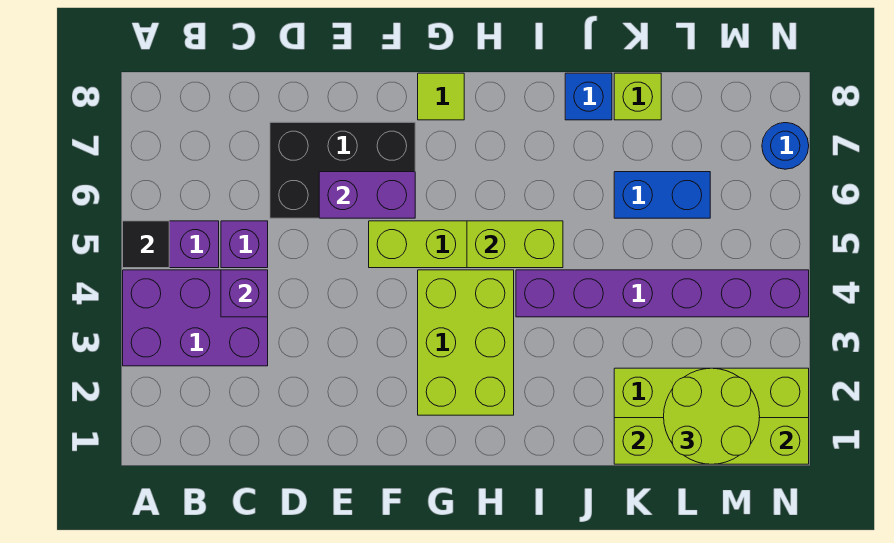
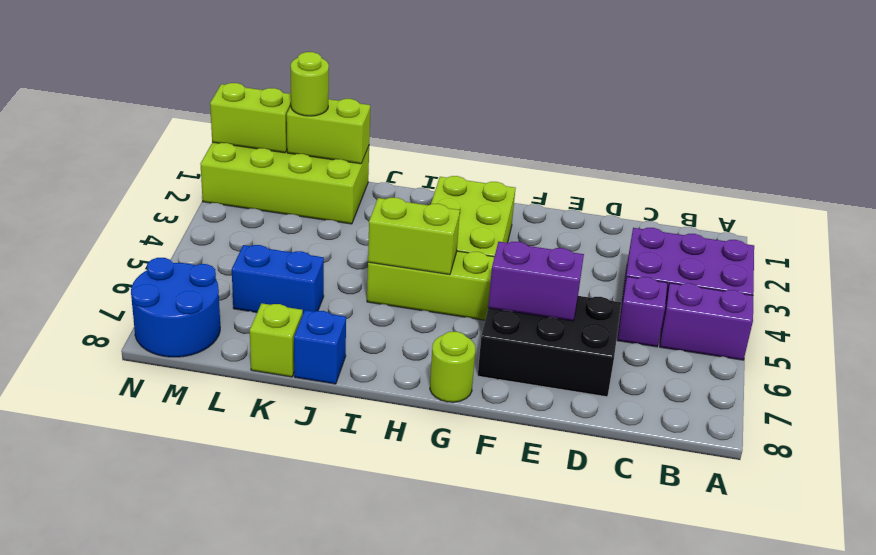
black tile A5 level 2 -> none
purple brick C4 level 2 -> none
lime tile G8 level 1 -> lime round brick G8 level 1
purple brick I4:N4 level 1 -> none
lime round brick L1:M2 level 3 -> lime round brick L1 level 3
blue round brick N7 level 1 -> blue round brick M7:N8 level 1

